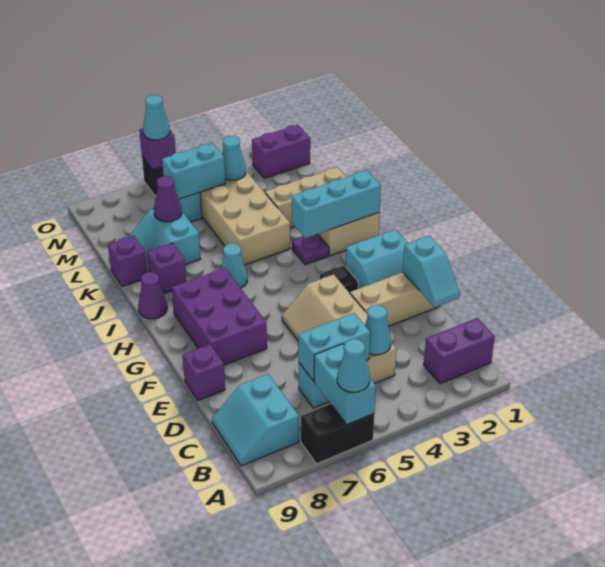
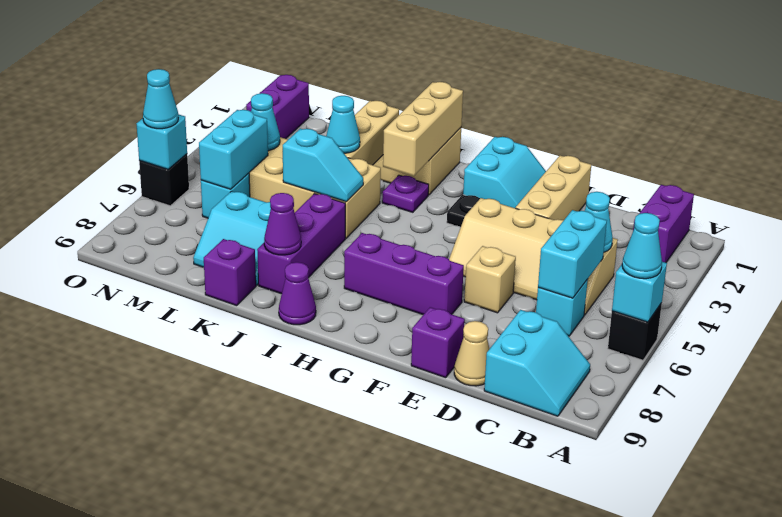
black brick A6:A7 level 1 -> black brick A6 level 1
cyan brick A6:B6 level 2 -> cyan brick A6 level 2
cyan slope B8:C9 level 1 top 8 -> cyan slope B8:C9 level 1 top C
cyan slope D1:E1 level 2 top E -> cyan slope J5:K5 level 2 top K
none -> tan cone D9 level 1
none -> tan brick E6 level 1
purple brick F7:H8 level 1 -> purple brick F7:H7 level 1
cyan brick I1:I3 level 2 -> tan brick I1:I3 level 2
cyan cone I6 level 1 -> cyan cone K3 level 2
purple brick J8 level 1 -> purple brick J6:J8 level 1
purple cone L7 level 2 -> purple cone J8 level 2
purple brick O6 level 2 -> cyan brick O6 level 2

